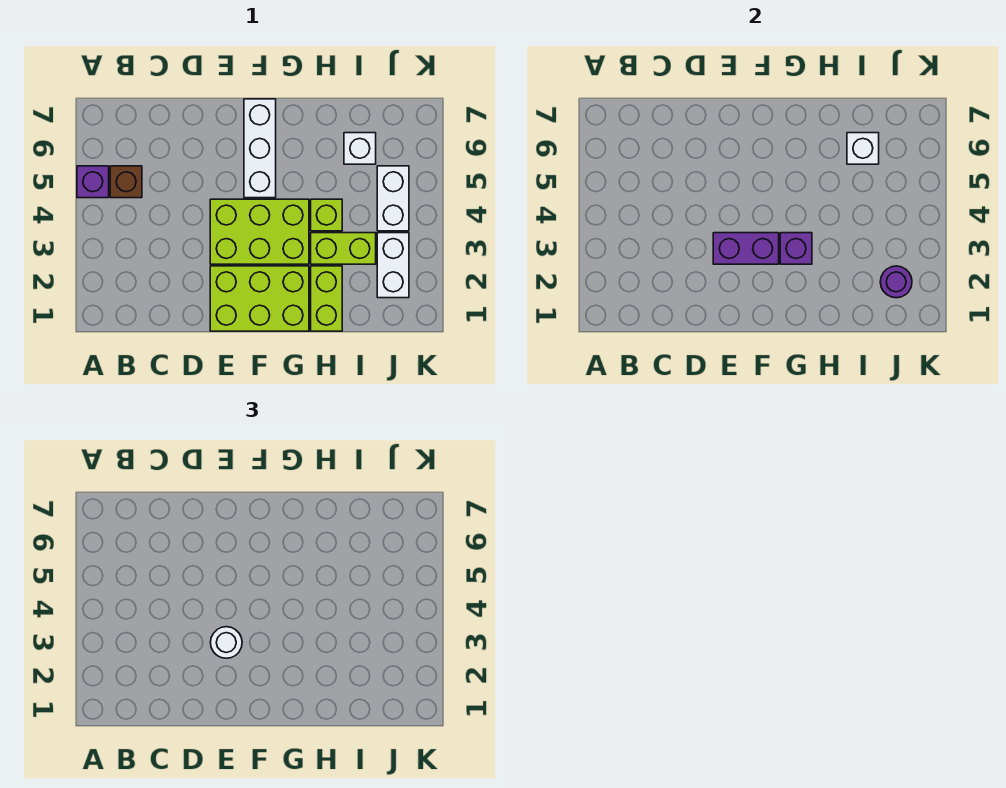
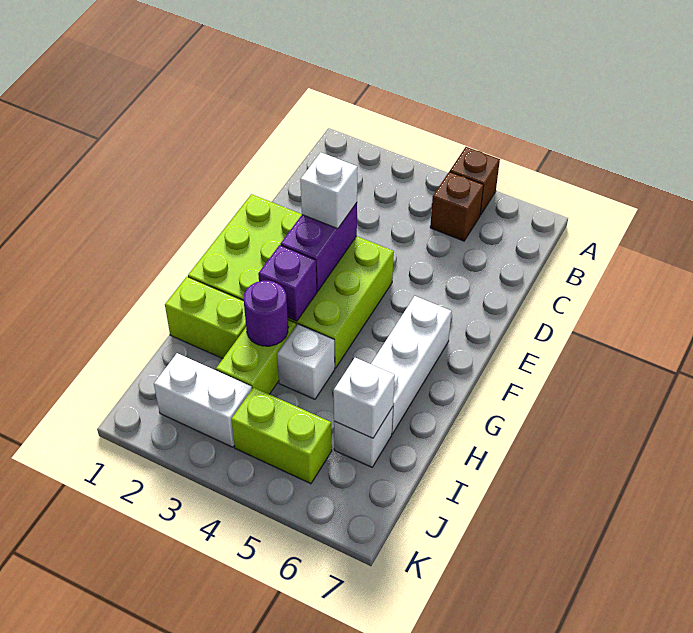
purple brick A5 level 1 -> brown brick A5 level 1
white round brick E3 level 3 -> white brick E3 level 3
white brick F5:F7 level 1 -> white brick F6:H6 level 1
lime brick H4 level 1 -> white brick H4 level 1
purple round brick J2 level 2 -> purple round brick H3 level 2
white brick J4:J5 level 1 -> lime brick J4:J5 level 1

